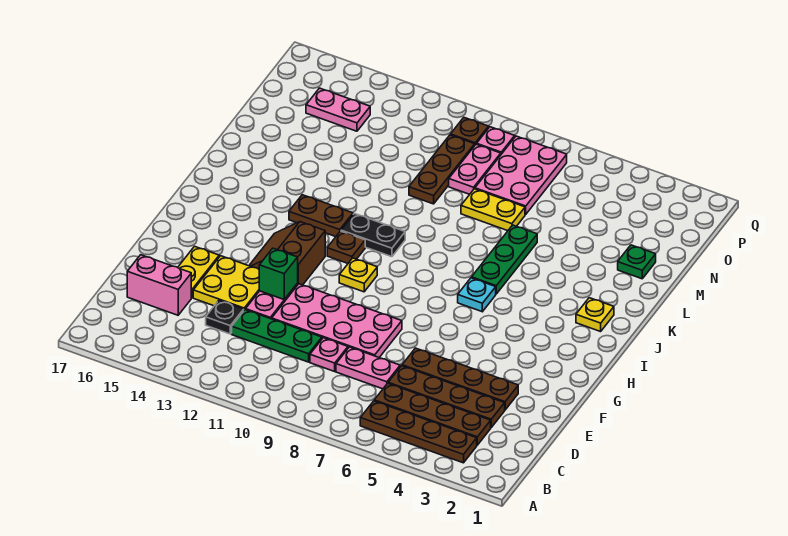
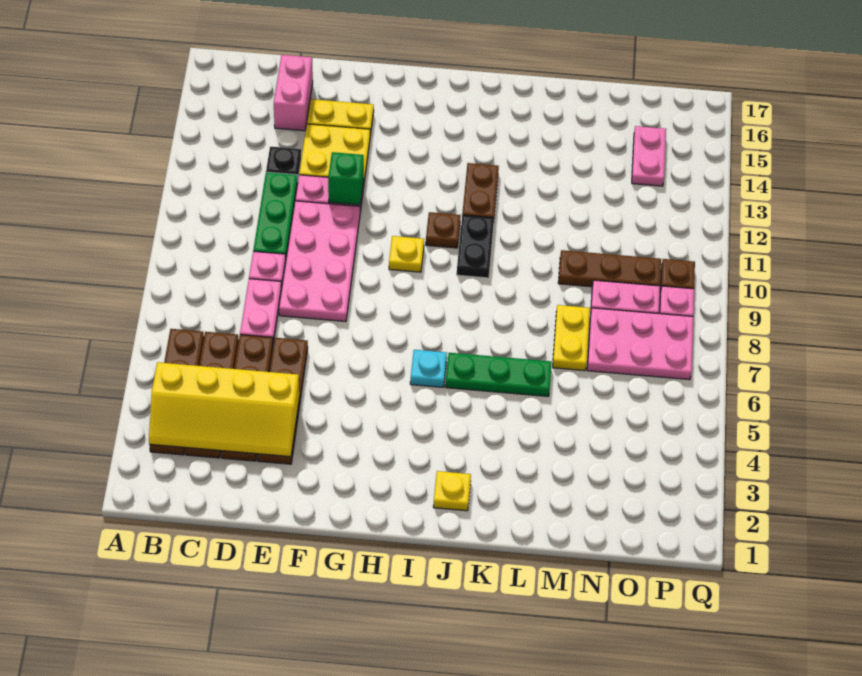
none -> yellow slope B3:E4 level 2 top 4
brown slope G12:H13 level 1 top 12 -> none
green plate M2 level 1 -> none

